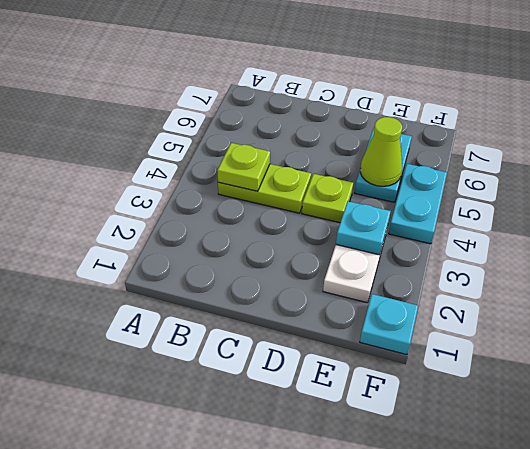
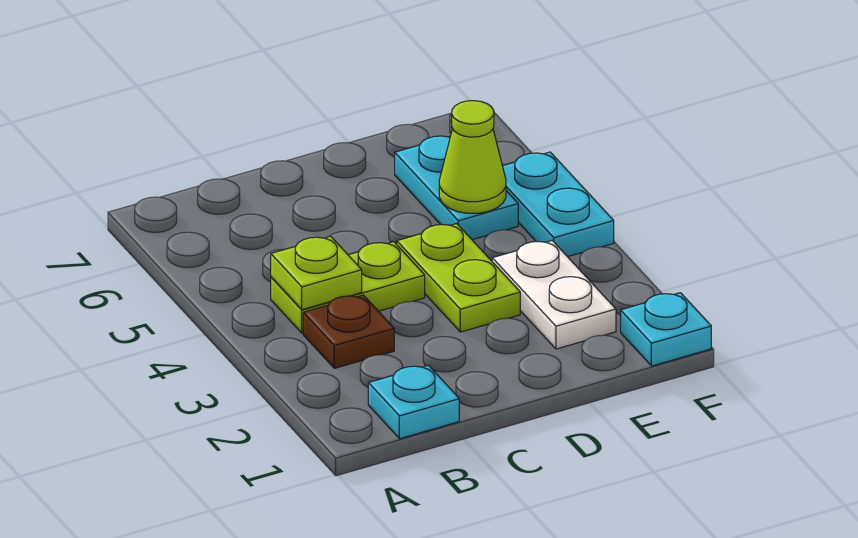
none -> brown plate B3 level 1
lime plate D4 level 1 -> lime plate D3:D4 level 1
cyan plate E3 level 2 -> cyan plate B1 level 1

